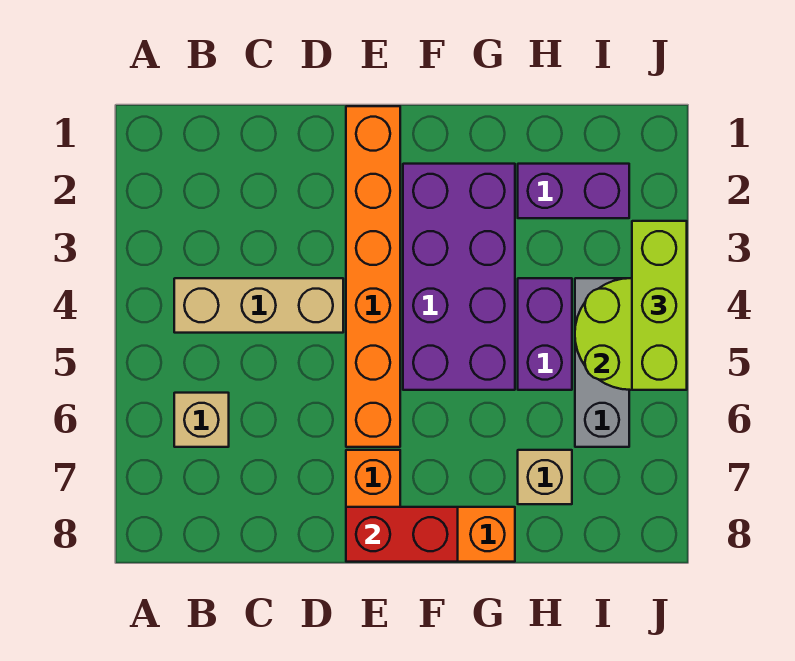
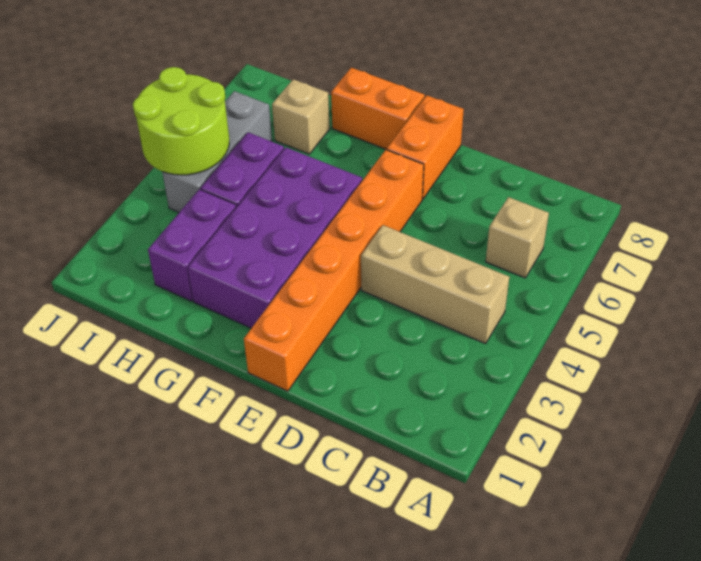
red brick E8:F8 level 2 -> none
purple brick H2:I2 level 1 -> purple brick H2:H3 level 1
lime brick J3:J5 level 3 -> none

